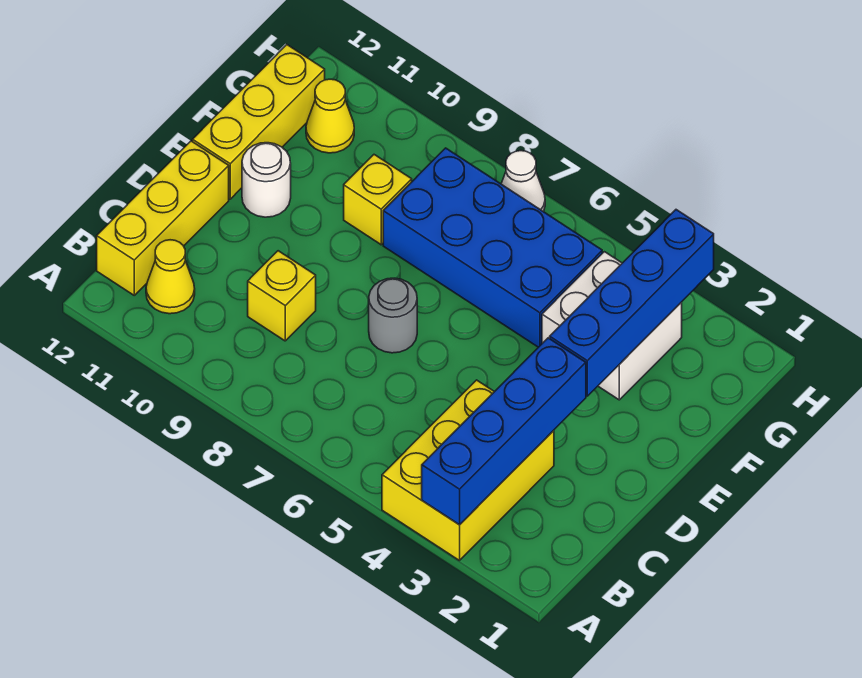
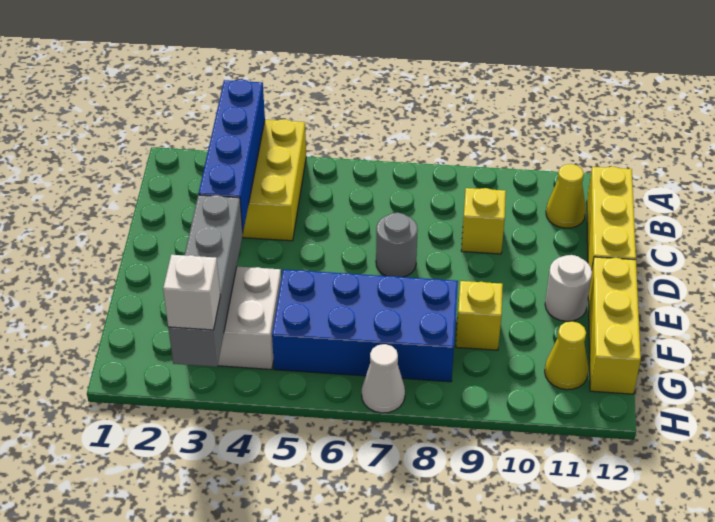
blue brick E3:H3 level 2 -> grey brick E3:H3 level 2
none -> white brick H3 level 3

